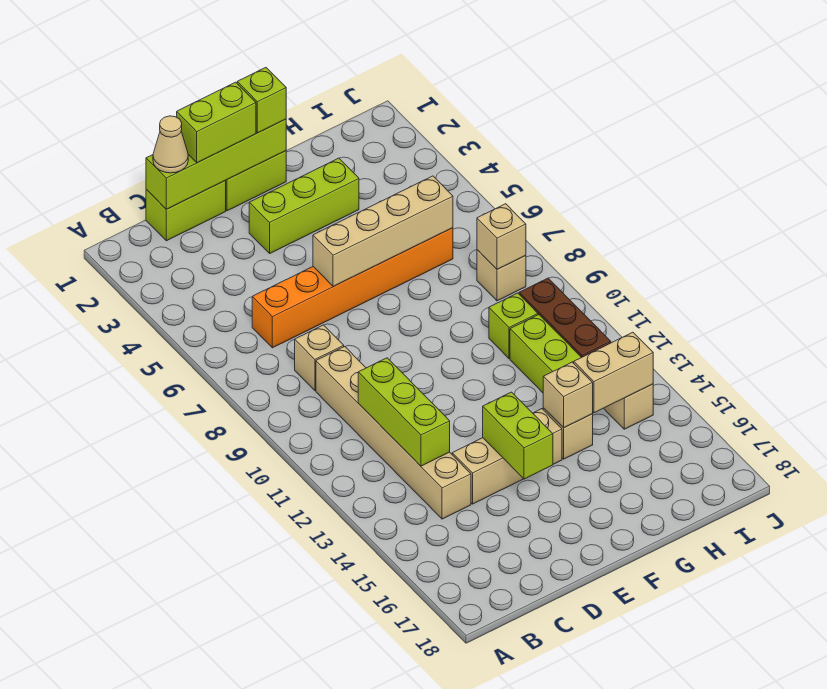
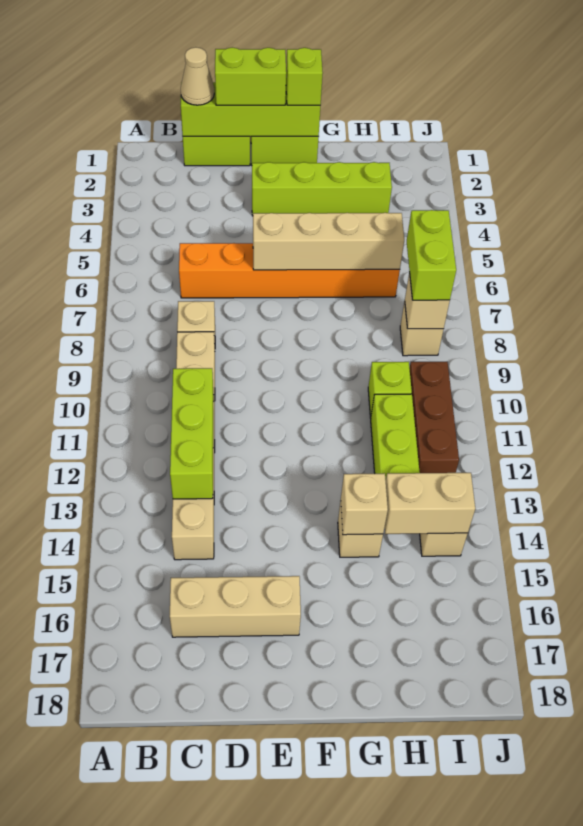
tan brick D14:F14 level 1 -> tan brick C16:E16 level 1
lime brick E3:G3 level 1 -> lime brick E3:H3 level 1
lime brick E14:E15 level 2 -> lime brick I7:I8 level 3

